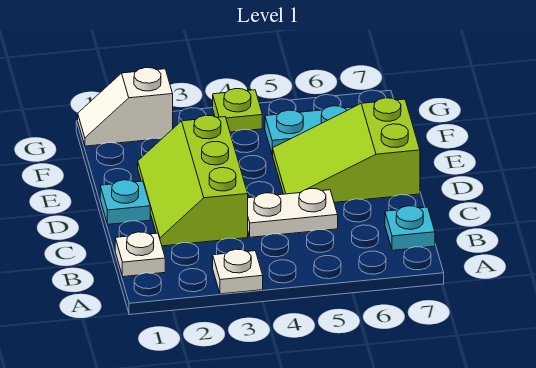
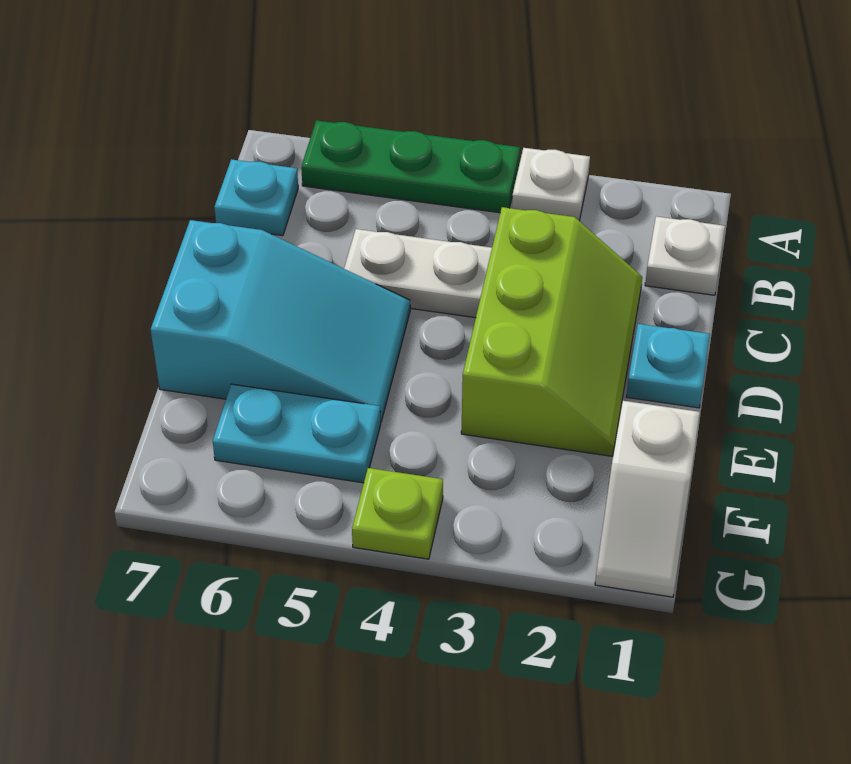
none -> green plate A4:A6 level 1
lime slope D5:E7 level 1 top 7 -> cyan slope D5:E7 level 1 top 7
white slope G1:G2 level 1 top 2 -> white slope F1:G1 level 1 top F

